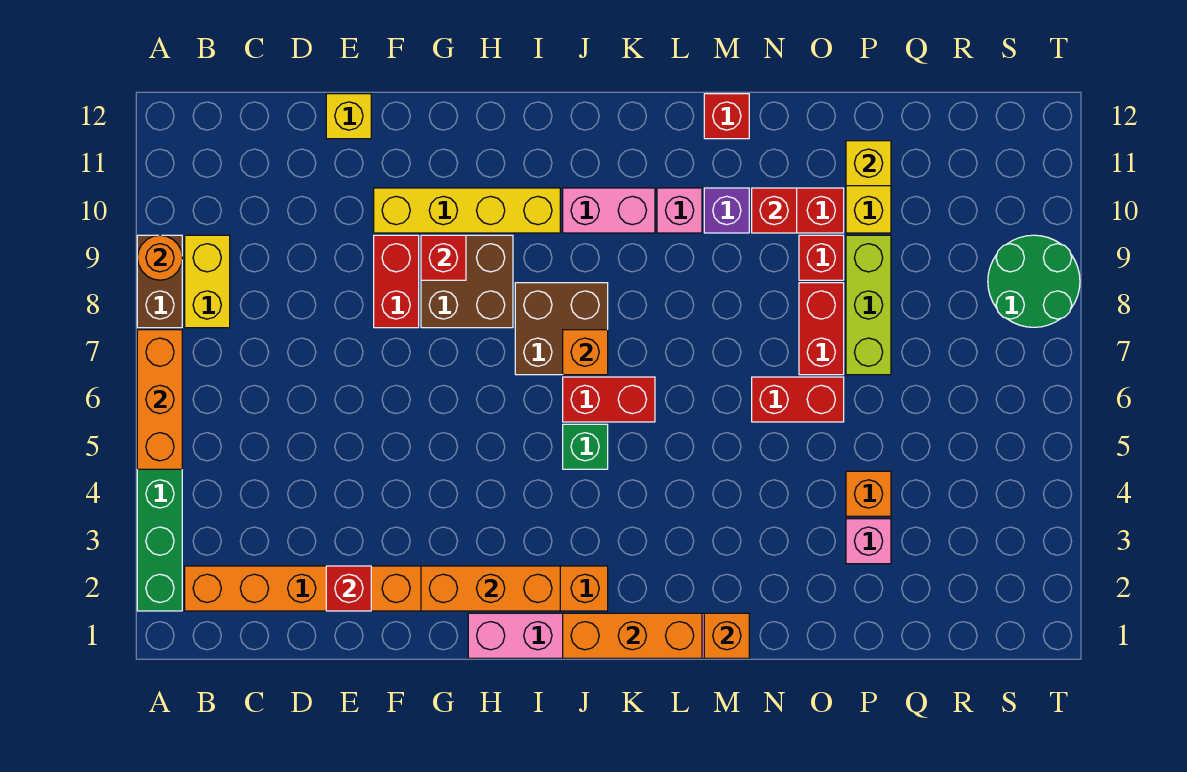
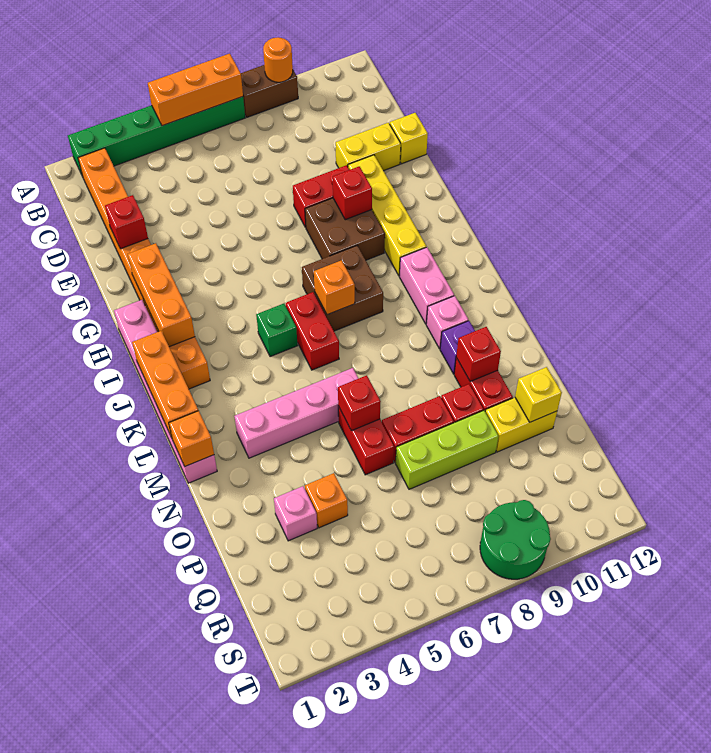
yellow brick B8:B9 level 1 -> yellow brick E10:E11 level 1
none -> pink brick M3:M6 level 1
red brick M12 level 1 -> red brick N6 level 2

